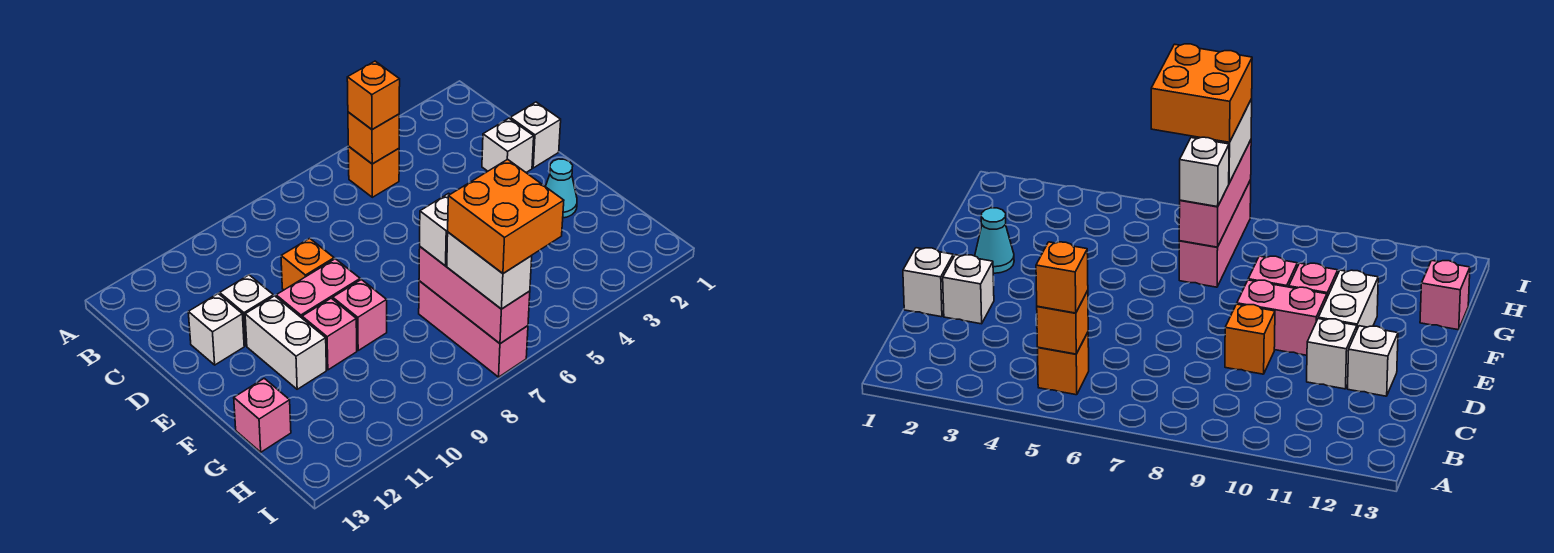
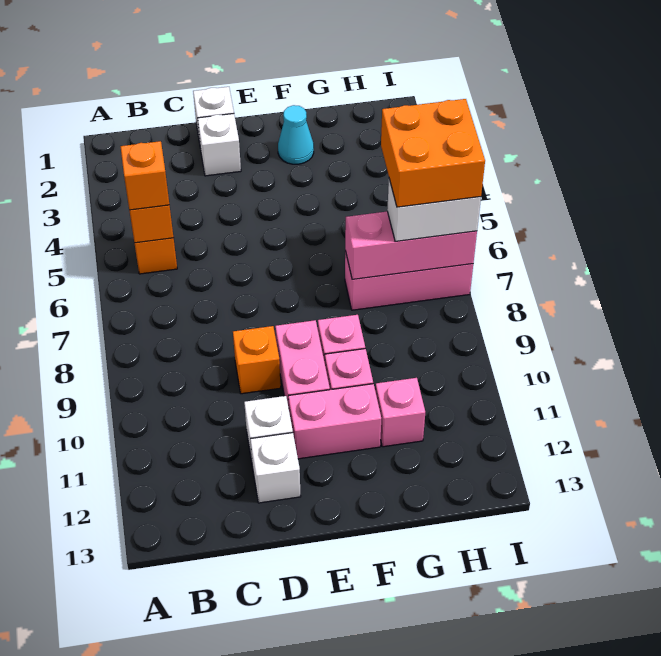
white brick E11:F11 level 1 -> pink brick E11:F11 level 1
white brick G7 level 3 -> none
pink brick G13 level 1 -> pink brick G11 level 1

